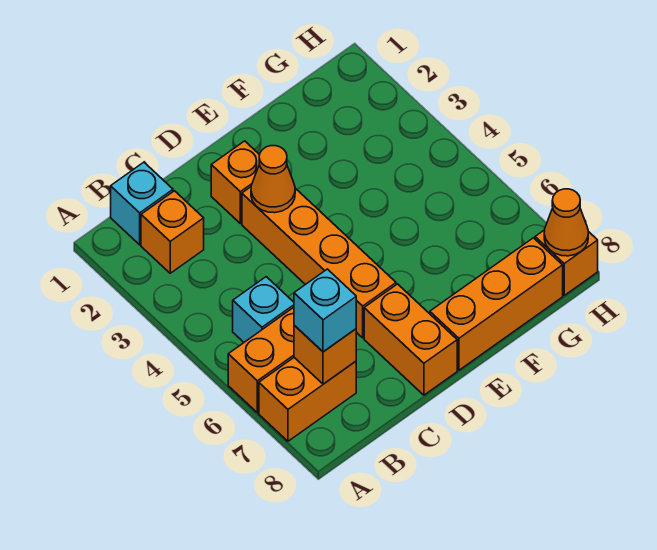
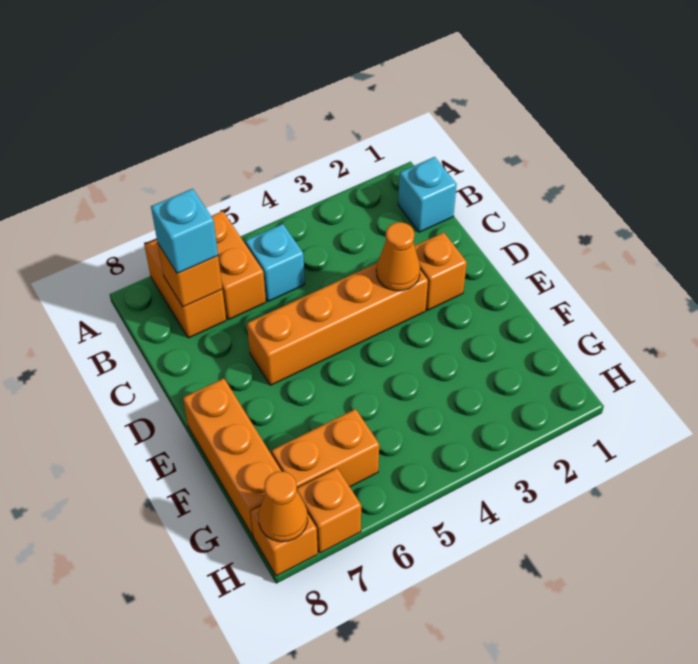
orange brick B2 level 1 -> orange brick H7 level 1
orange brick D7:D8 level 1 -> orange brick G6:G7 level 1

